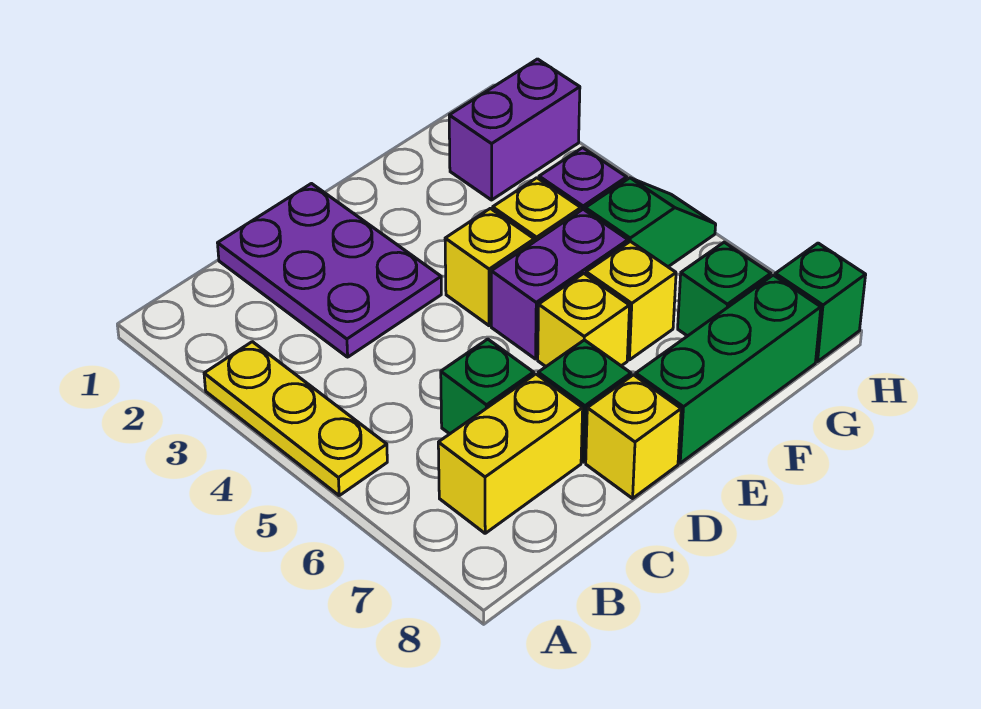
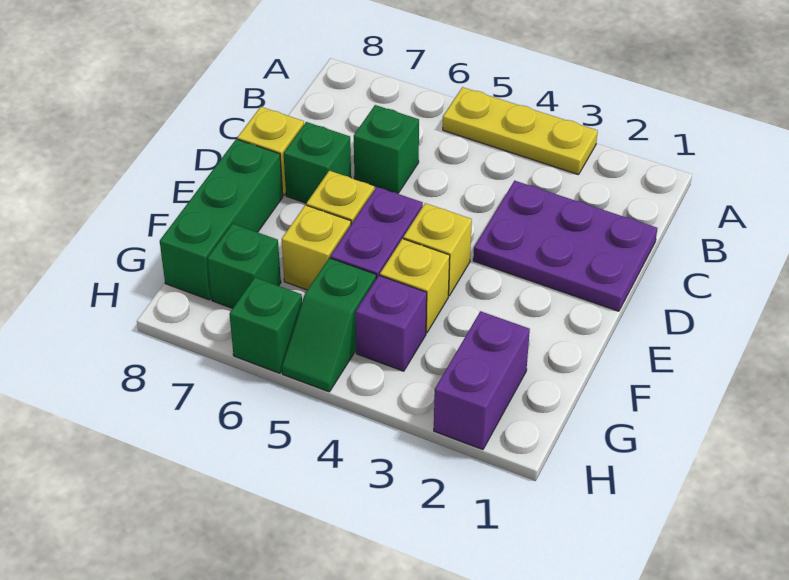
yellow brick B7:C7 level 1 -> none
green brick H8 level 1 -> green brick H6 level 1

